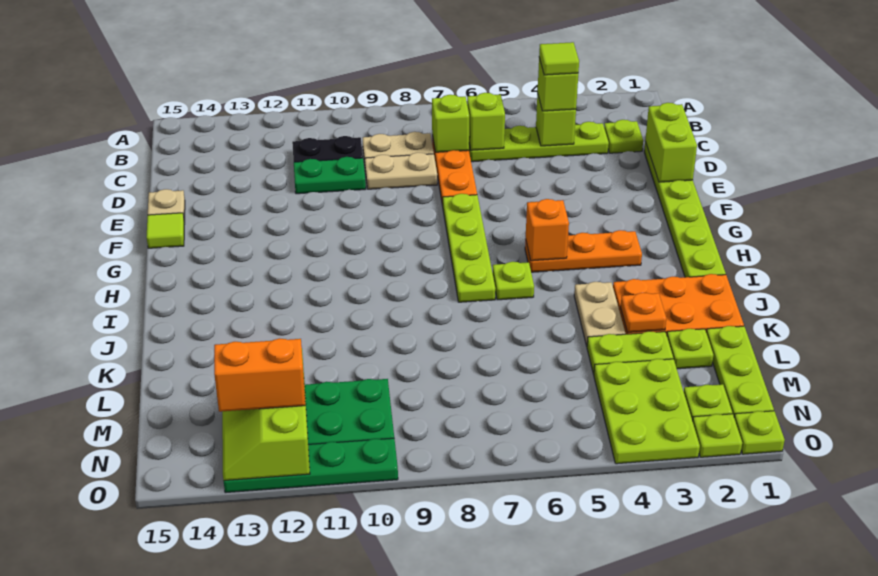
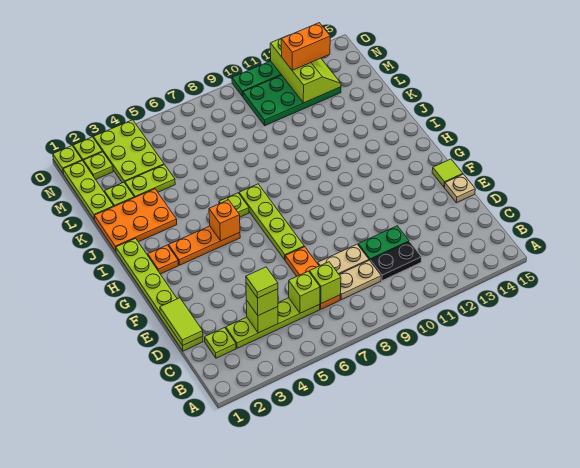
lime brick D1:E1 level 2 -> lime tile D1:E1 level 2
tan plate J4:K4 level 1 -> none
orange plate K3 level 2 -> orange plate H2 level 1

